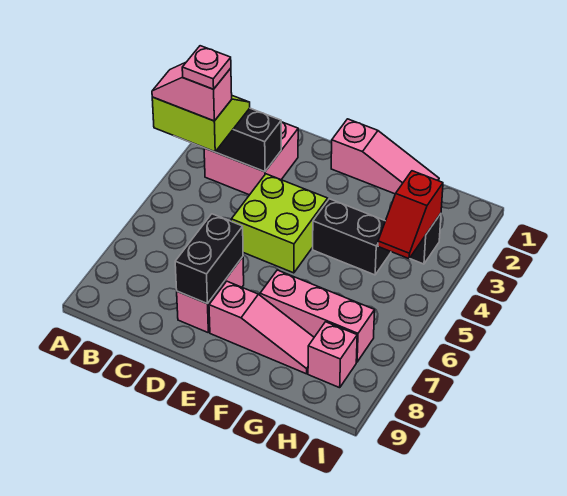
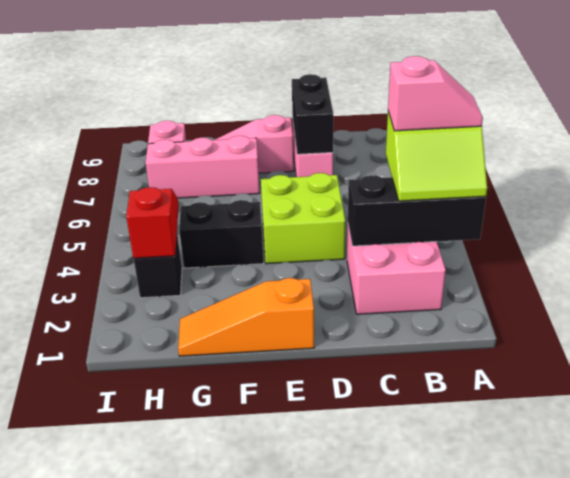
pink plate B4 level 5 -> none
pink slope E1:G1 level 1 top E -> orange slope E1:G1 level 1 top E

